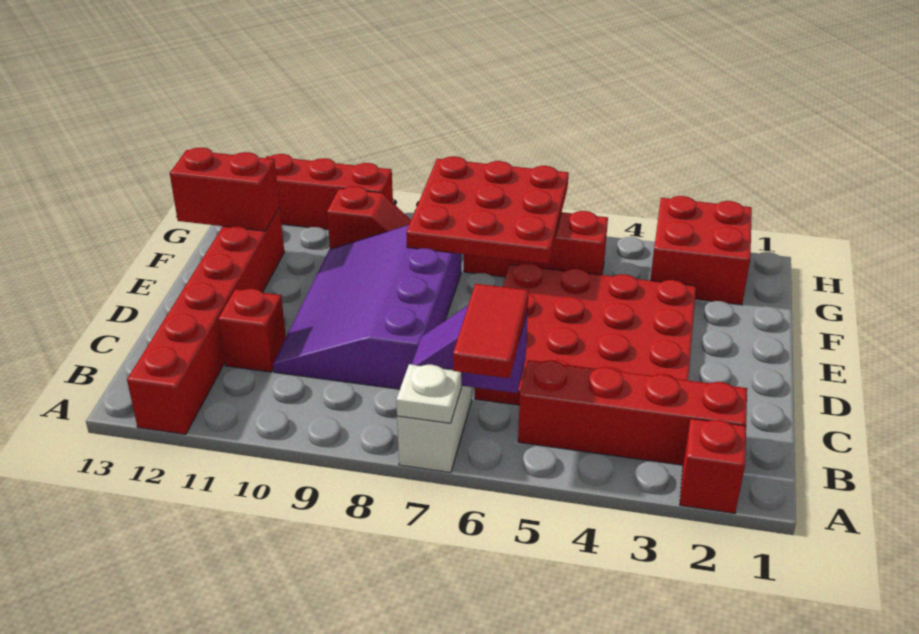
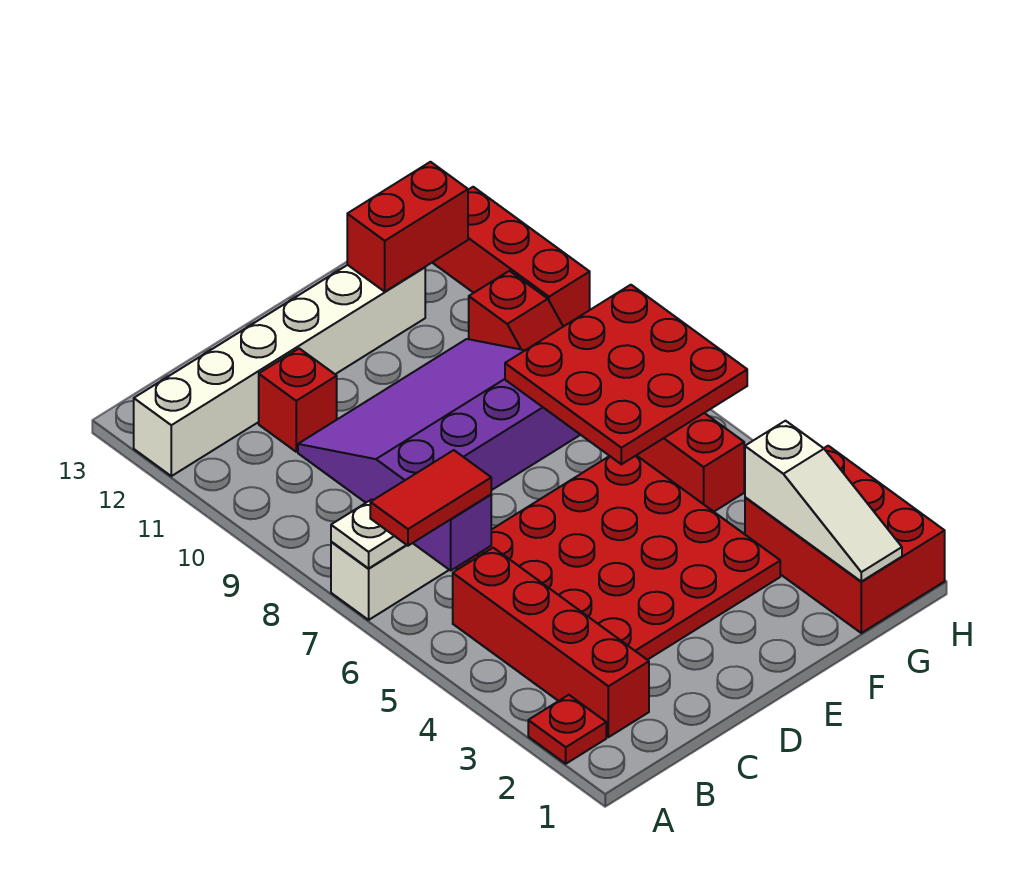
red brick A2 level 1 -> red plate A2 level 1
red brick A12:F12 level 1 -> white brick A12:F12 level 1
red brick F12:F13 level 2 -> red brick F12:G12 level 2
none -> white slope G1:G3 level 2 top 3
red brick G2:H3 level 1 -> red brick G1:H3 level 1

